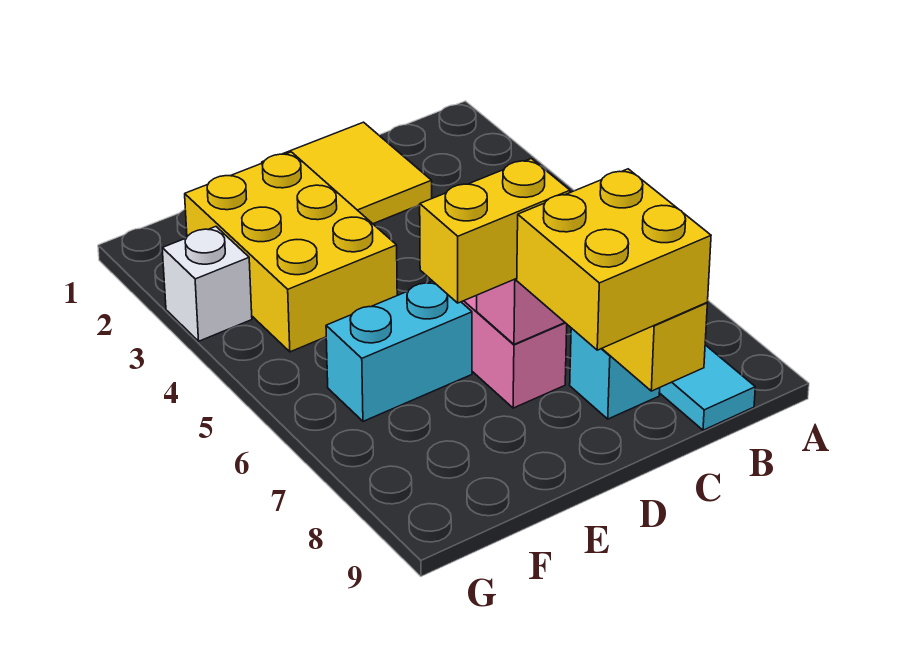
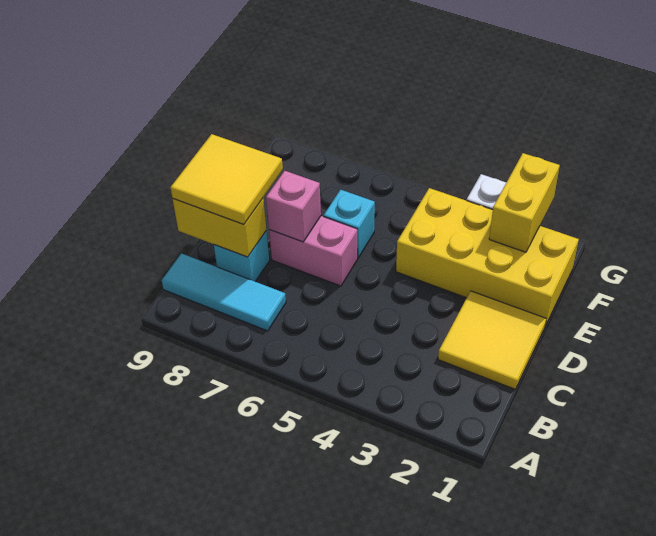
yellow brick C8:D9 level 3 -> yellow tile C8:D9 level 3
yellow brick D7:E7 level 3 -> yellow brick F2:G2 level 2
yellow brick E2:F4 level 1 -> yellow brick E1:F4 level 1
cyan brick E6:F6 level 1 -> cyan brick E6 level 1

